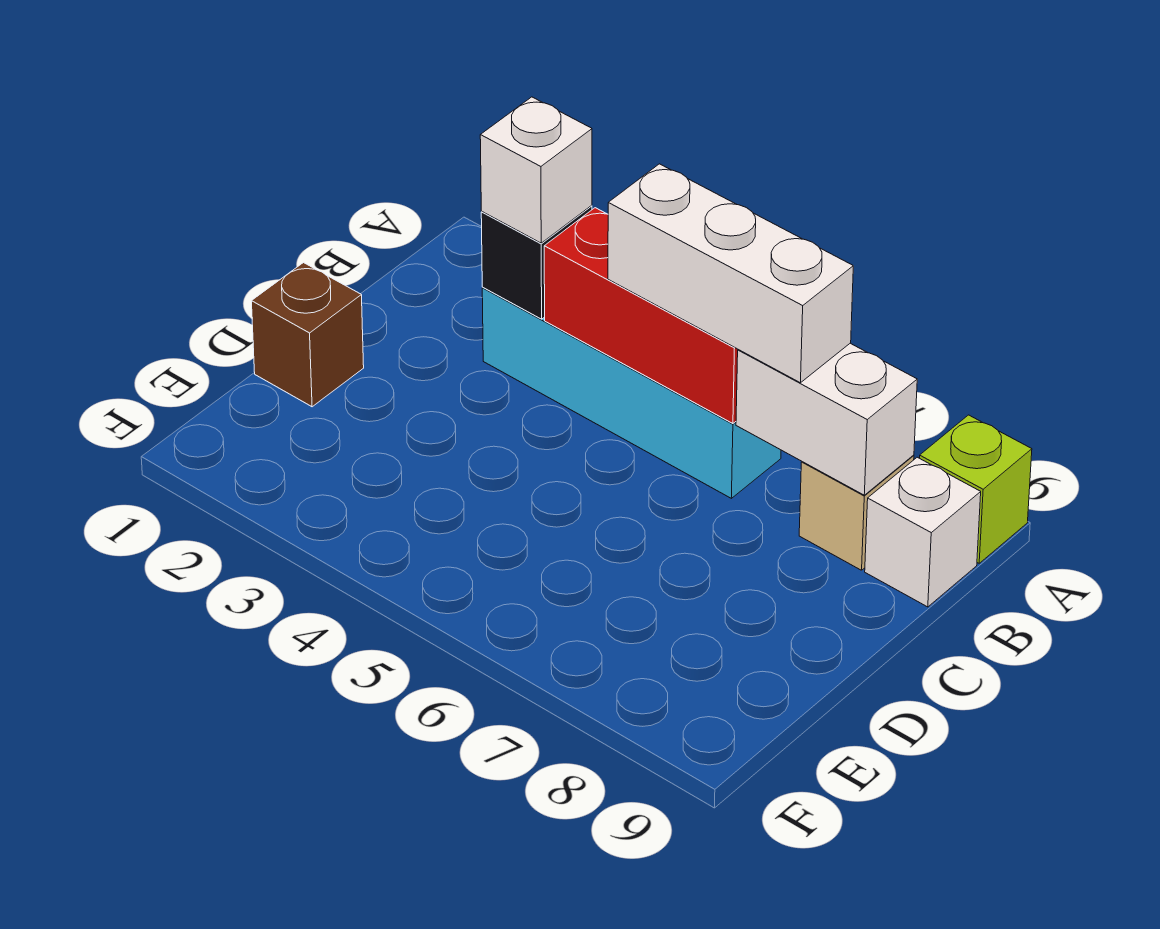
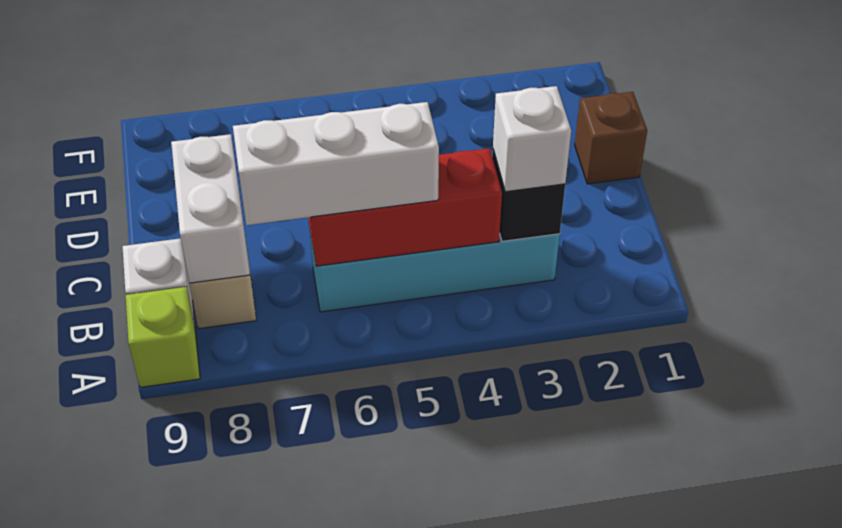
white brick B7:B8 level 2 -> white brick B8:C8 level 2

